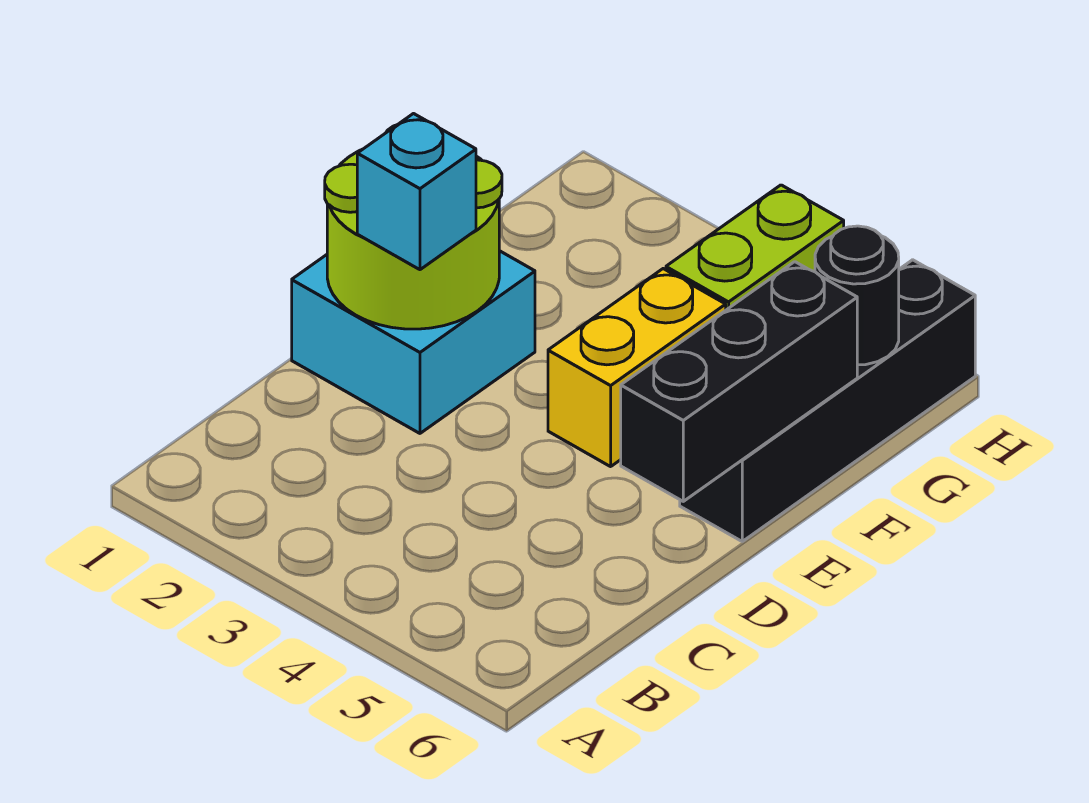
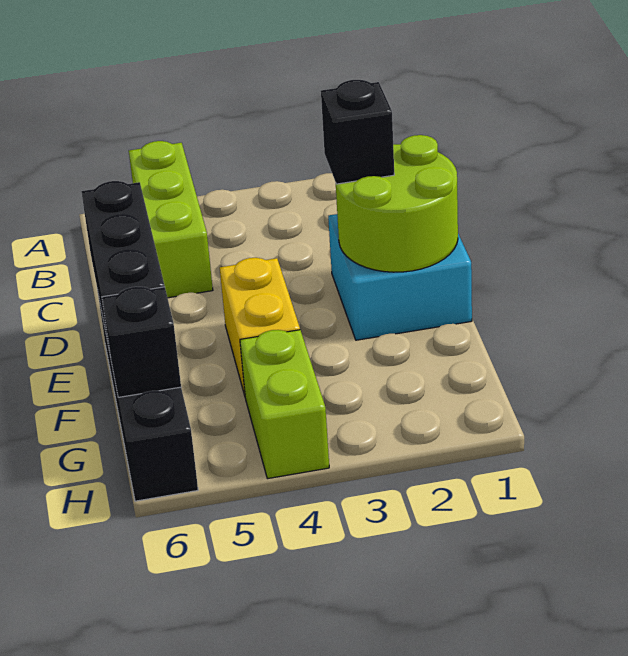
none -> lime brick A5:C5 level 1
cyan brick D2 level 3 -> black brick D2 level 3
black round brick G6 level 2 -> black brick G6 level 2

